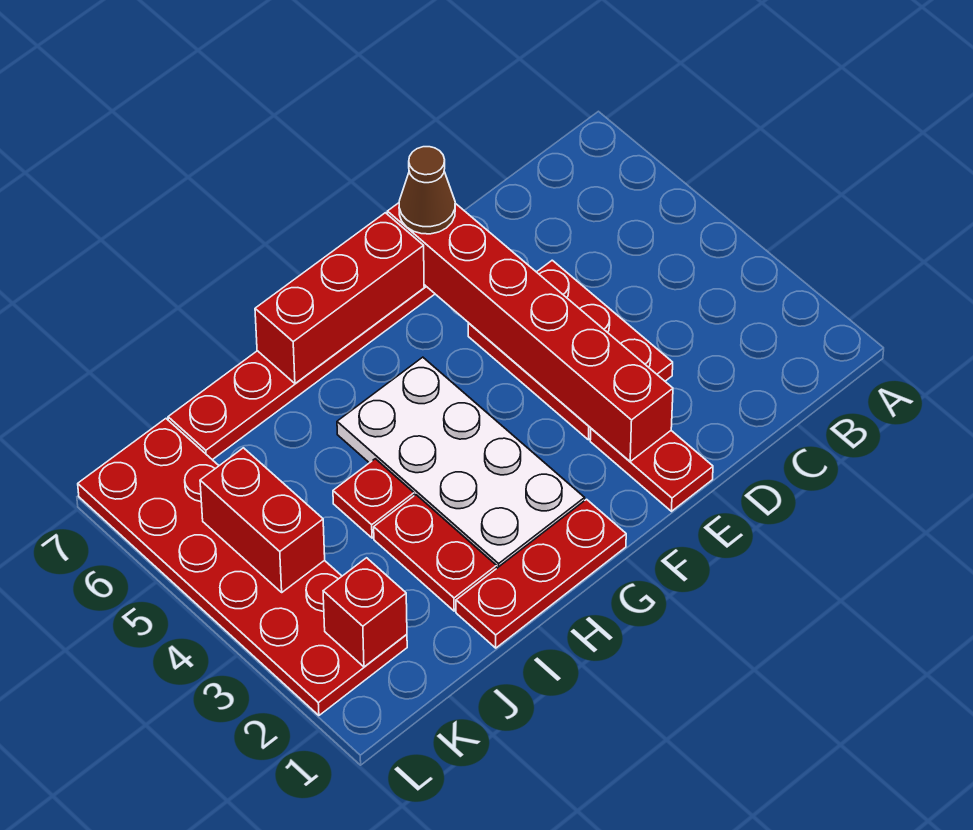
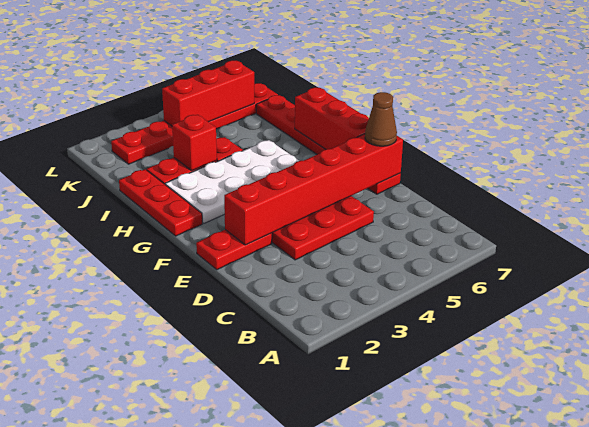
red plate K2:L7 level 1 -> red plate K2:K7 level 1
red brick K2 level 2 -> red brick I3 level 2
red brick K4:K5 level 2 -> red brick K4:K6 level 2

